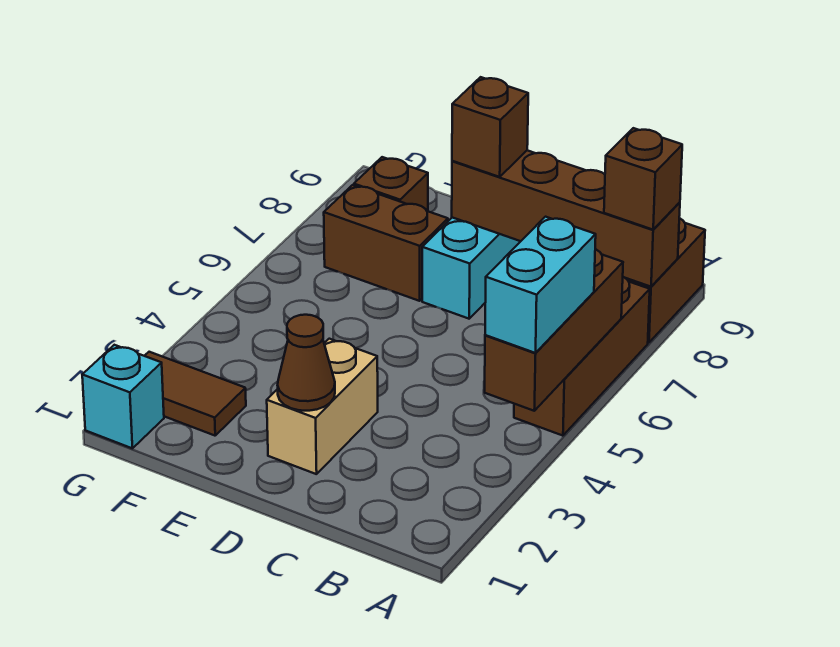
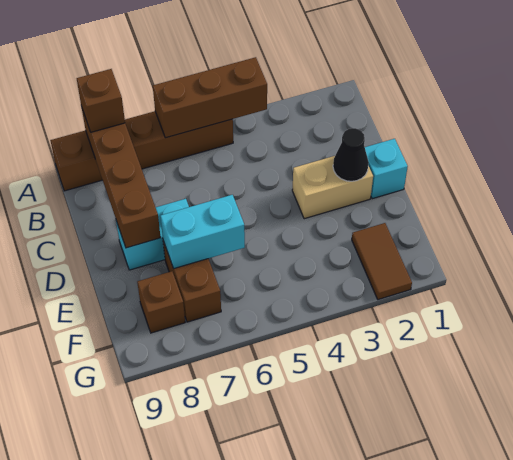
cyan brick A4:A5 level 3 -> cyan brick E6:E7 level 2
brown cone D2 level 2 -> black cone D2 level 2
brown brick D8 level 3 -> none
cyan brick G1 level 1 -> cyan brick D1 level 1

